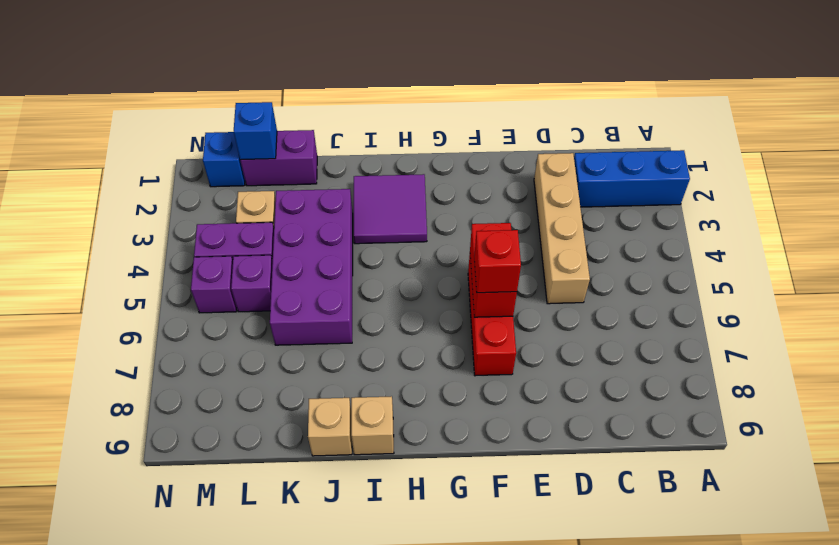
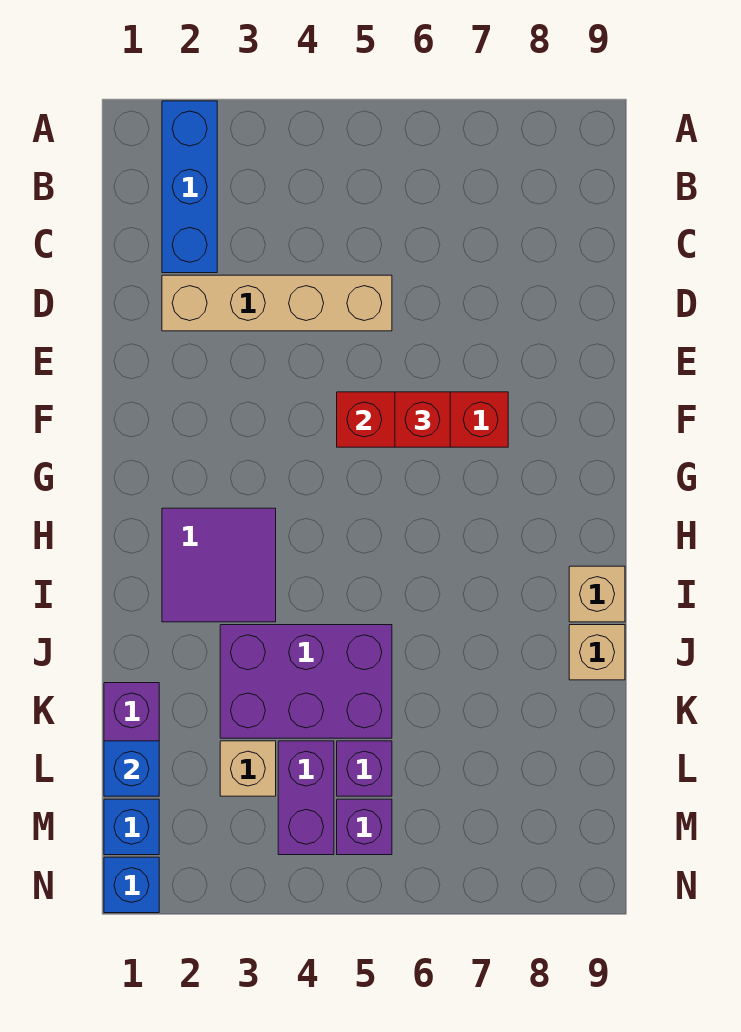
purple brick J3:K6 level 1 -> purple brick J3:K5 level 1
none -> blue brick N1 level 1

